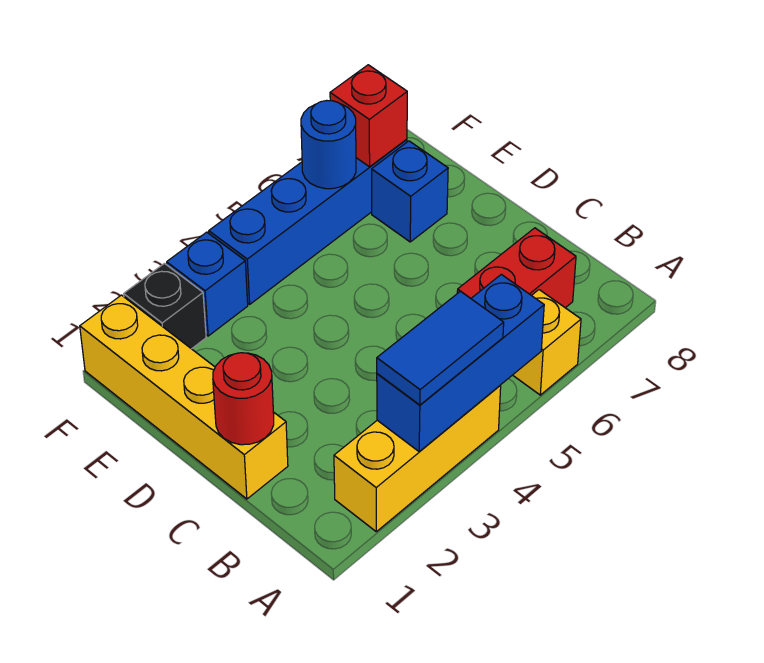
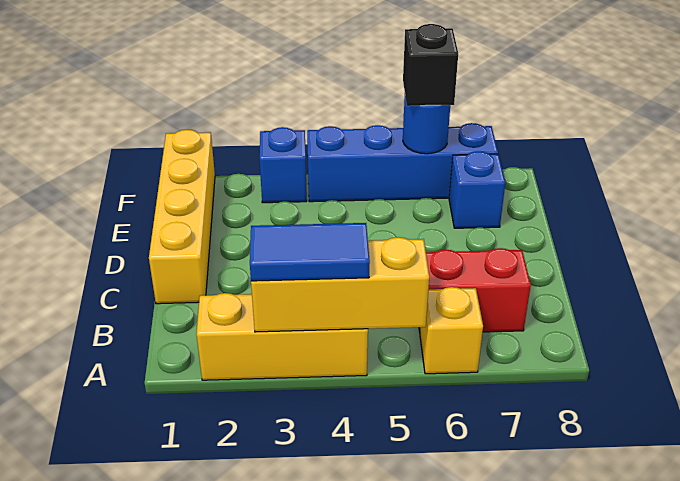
blue brick A3:A5 level 2 -> yellow brick A3:A5 level 2
red round brick C1 level 2 -> none
black brick F2 level 1 -> black brick F6 level 3
red brick F7 level 2 -> none

